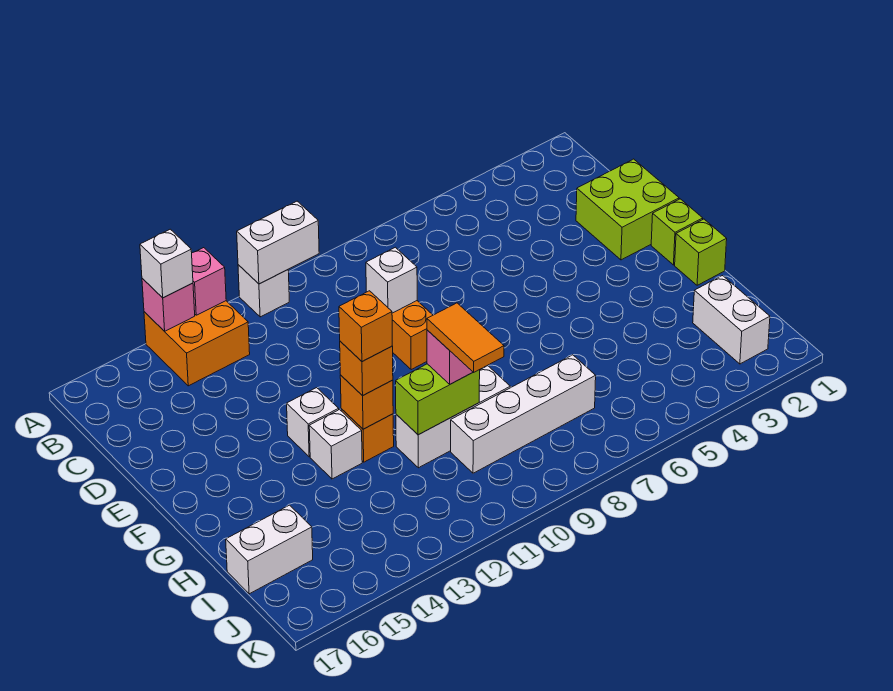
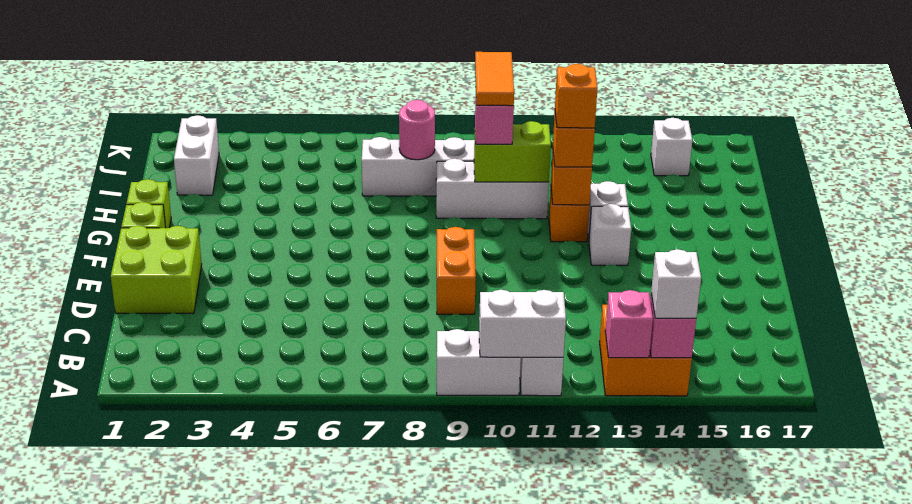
white brick D9 level 2 -> white brick J15 level 1
none -> pink round brick I8 level 2
white brick I16:I17 level 1 -> white brick A9:A10 level 1

